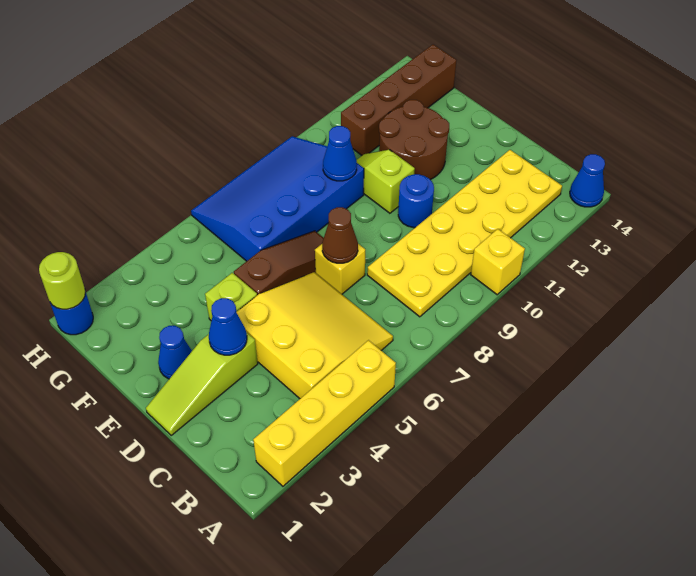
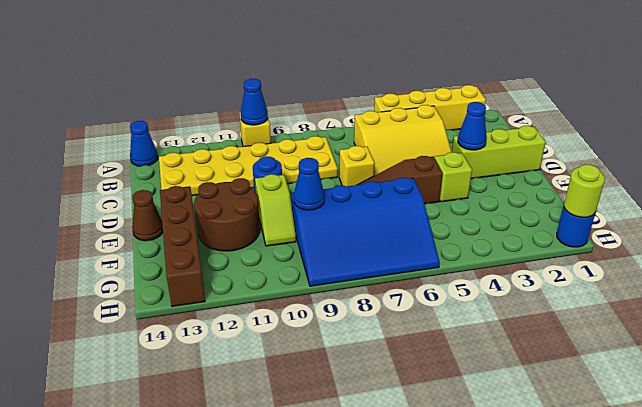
yellow slope B4:D6 level 1 top 4 -> yellow slope B4:D6 level 1 top B
lime slope D1:D3 level 1 top 3 -> lime brick D1:D3 level 1
brown cone D7 level 2 -> brown cone E14 level 1
blue cone E2 level 1 -> blue cone A10 level 2
brown brick G11:G14 level 1 -> brown brick E13:H13 level 1

